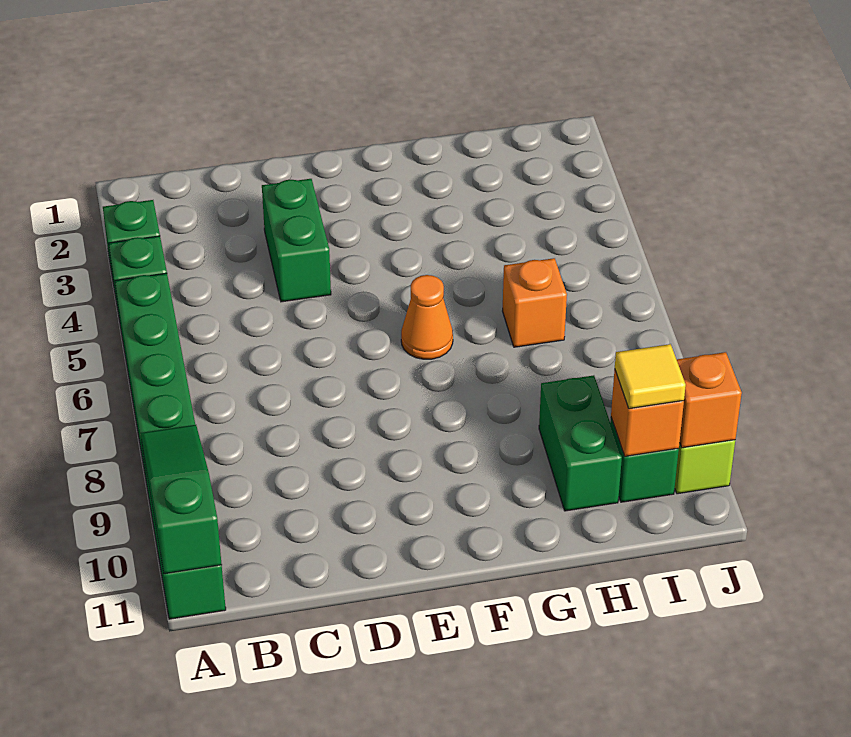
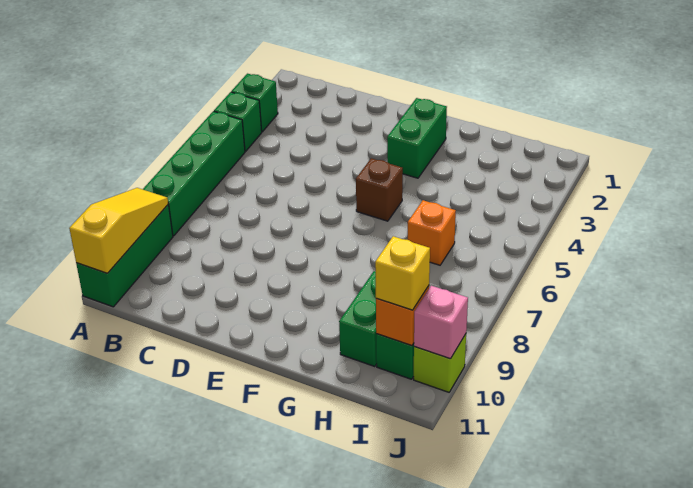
green slope A9:A11 level 2 top 11 -> yellow slope A9:A11 level 2 top 11
green brick D3:D4 level 1 -> green brick F2:F3 level 1
none -> brown brick F5 level 1
orange cone F6 level 1 -> none
yellow tile I10 level 3 -> yellow brick I10 level 3
orange brick J10 level 2 -> pink brick J10 level 2

